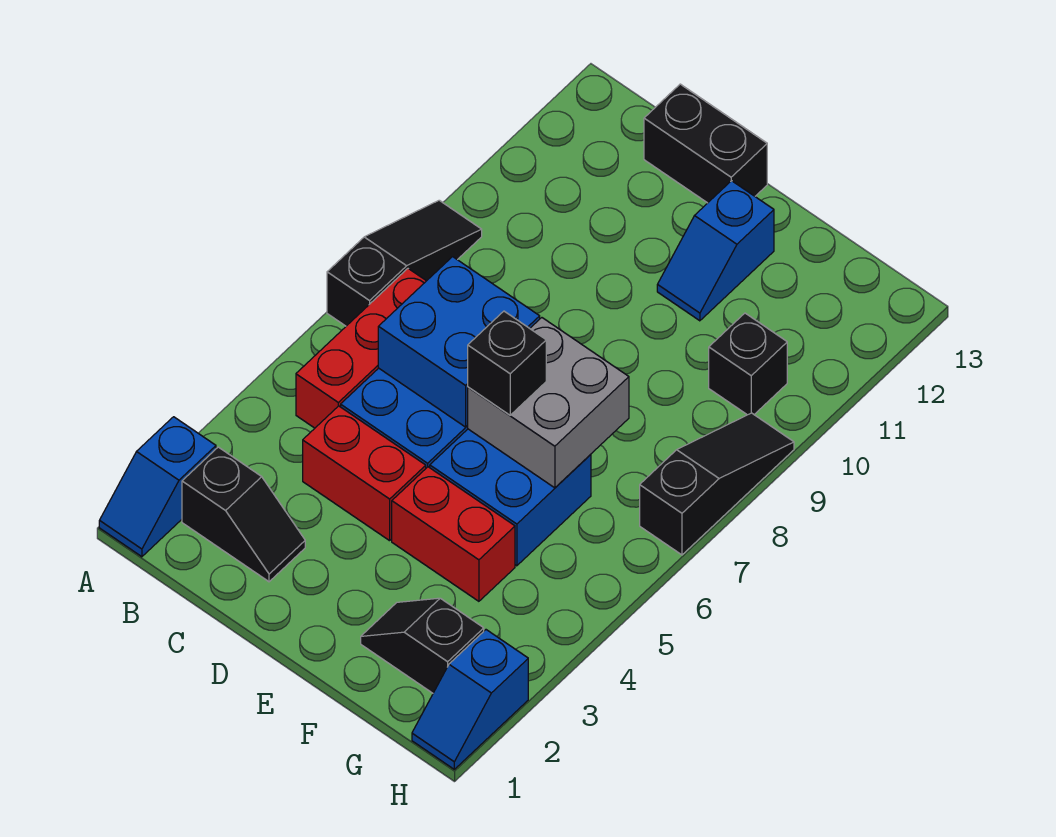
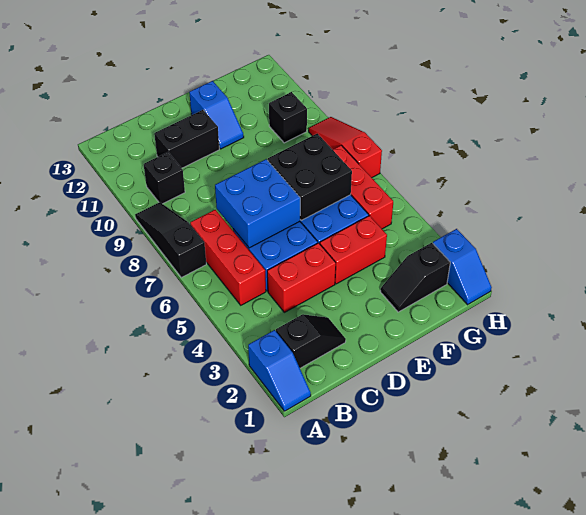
black brick C13:D13 level 1 -> black brick C11:D11 level 1
grey brick E6:F7 level 2 -> black brick E6:F7 level 2
black brick E6 level 3 -> black brick B10 level 1
none -> red brick G5:G7 level 1
black slope H7:H9 level 1 top 7 -> red slope H7:H9 level 1 top 7

